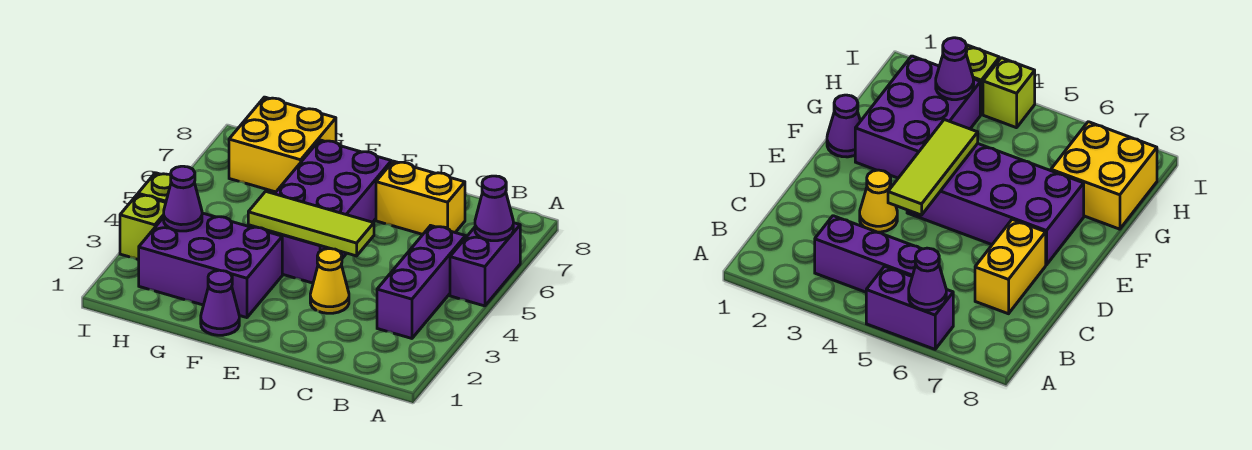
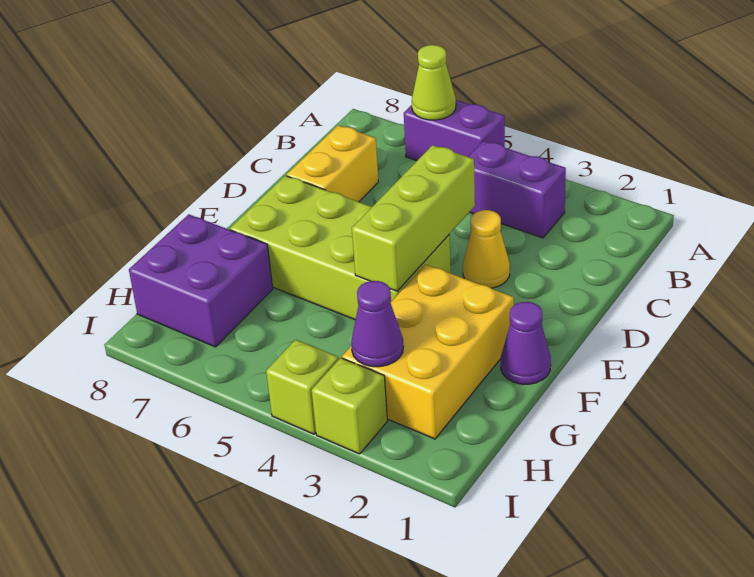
purple cone A6 level 2 -> lime cone A6 level 2
purple brick B3:B5 level 1 -> purple brick B3:B4 level 1
lime tile D4:F4 level 2 -> lime brick D4:F4 level 2
purple brick E4:F7 level 1 -> lime brick E4:F7 level 1
purple brick F2:H3 level 1 -> yellow brick F2:H3 level 1
yellow brick G7:H8 level 1 -> purple brick G7:H8 level 1

